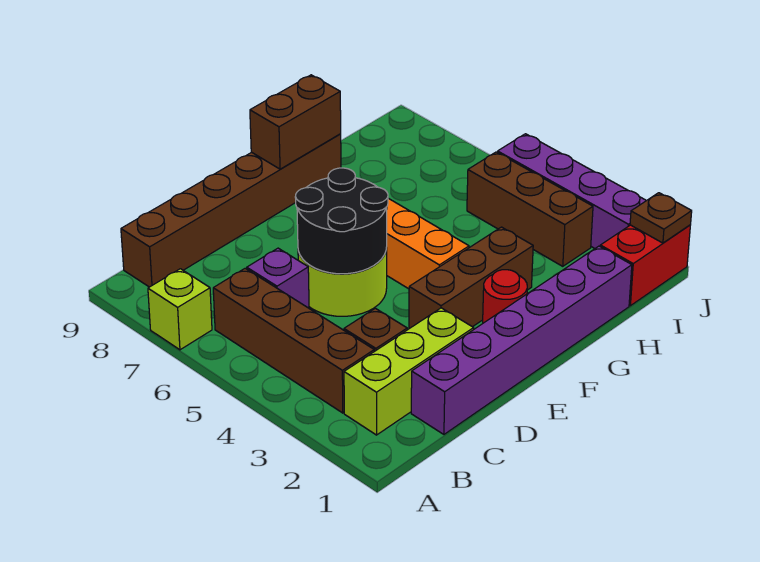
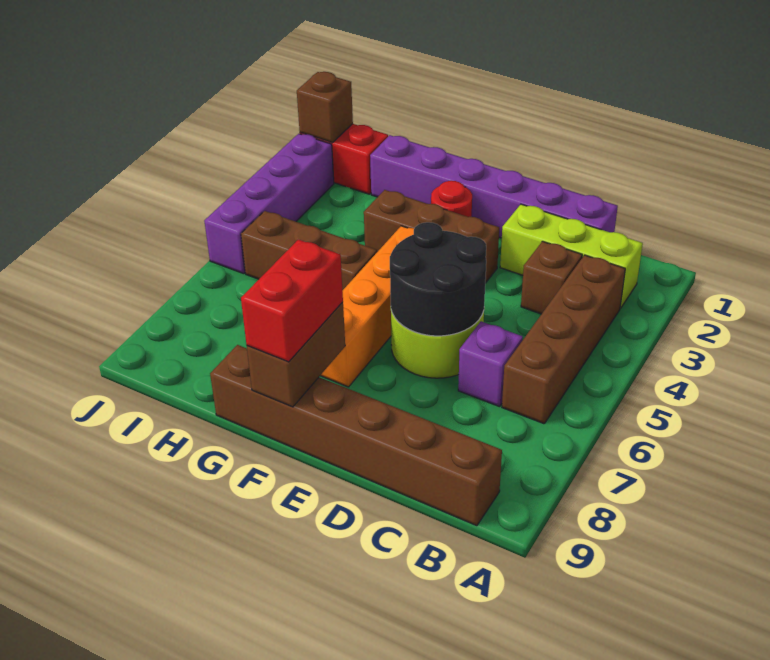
lime brick A7 level 1 -> none
none -> red brick F8:F9 level 3
brown brick F9:G9 level 2 -> brown brick F8:F9 level 2
brown brick I3:I5 level 1 -> brown brick G5:I5 level 1
brown plate J1 level 2 -> brown brick J1 level 2

